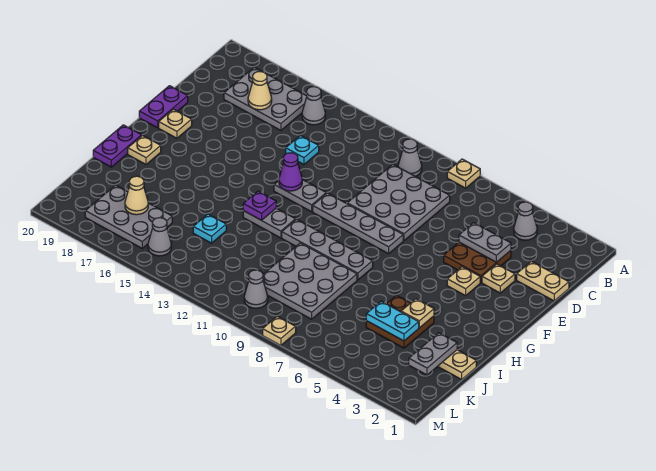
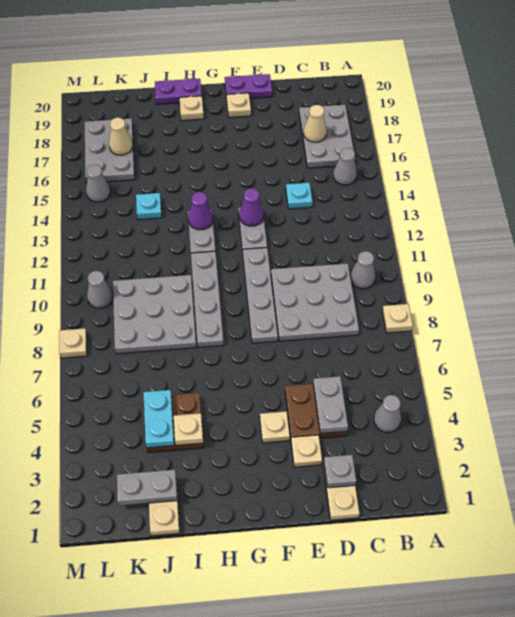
none -> grey plate D2 level 2
purple plate H13 level 2 -> purple cone H13 level 2

